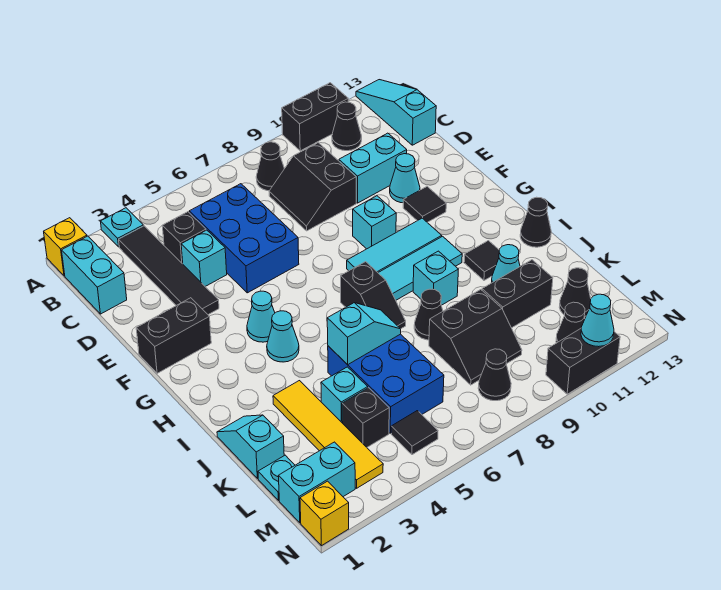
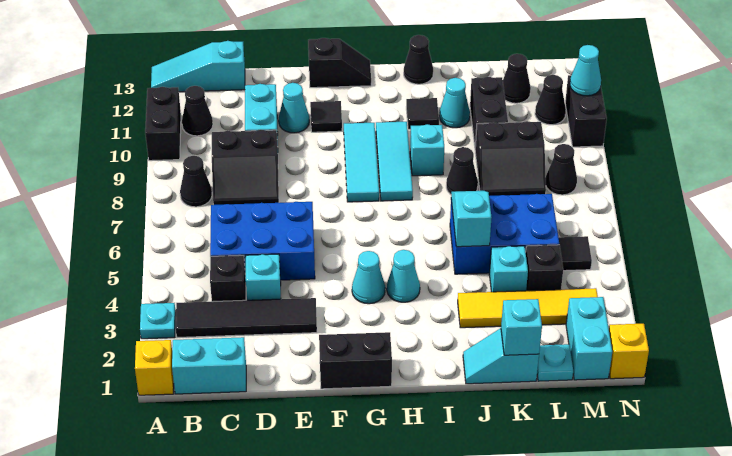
black brick F1:F2 level 1 -> black brick F1:G1 level 1
cyan brick F9 level 1 -> cyan brick K1 level 2
black slope H7:I7 level 1 top H -> black slope F13:G13 level 1 top F
black slope K8:L9 level 1 top K -> black slope K8:L9 level 1 top 9

